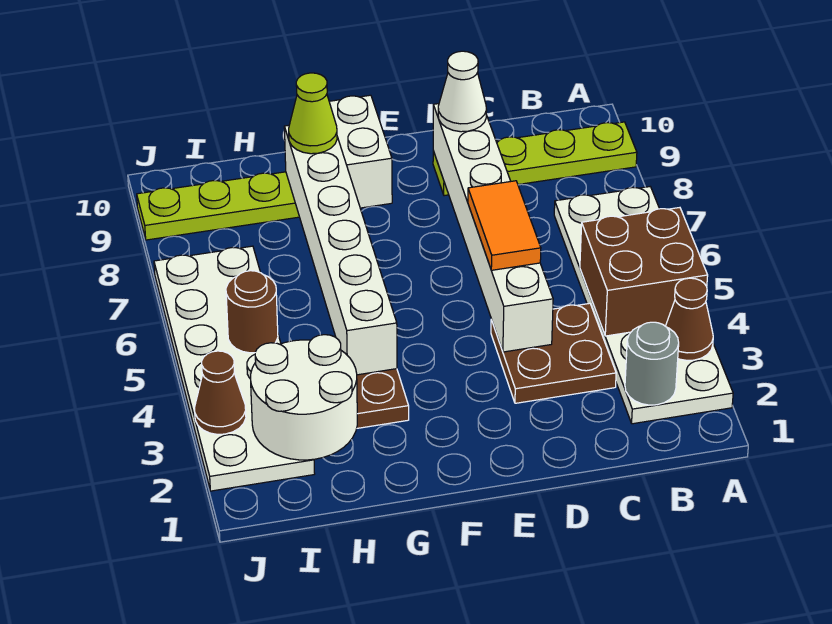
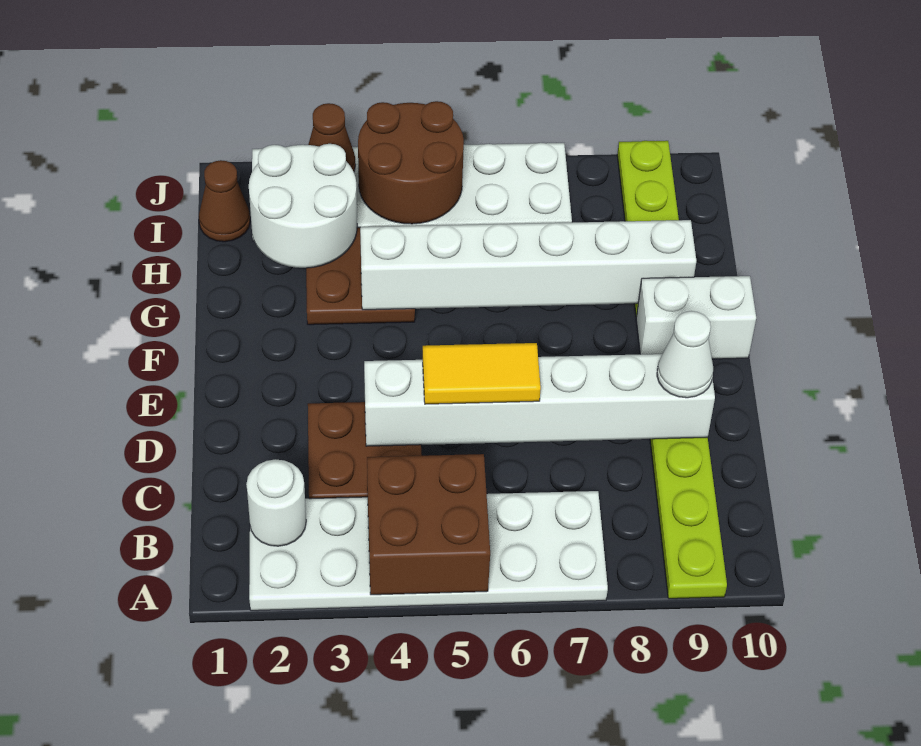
brown cone A3 level 2 -> brown cone I1 level 1
grey round brick B2 level 2 -> white round brick B2 level 2
orange tile D5:D6 level 3 -> yellow tile D5:D6 level 3
lime cone G9 level 3 -> none
brown round brick I5 level 2 -> brown round brick I4:J5 level 2

